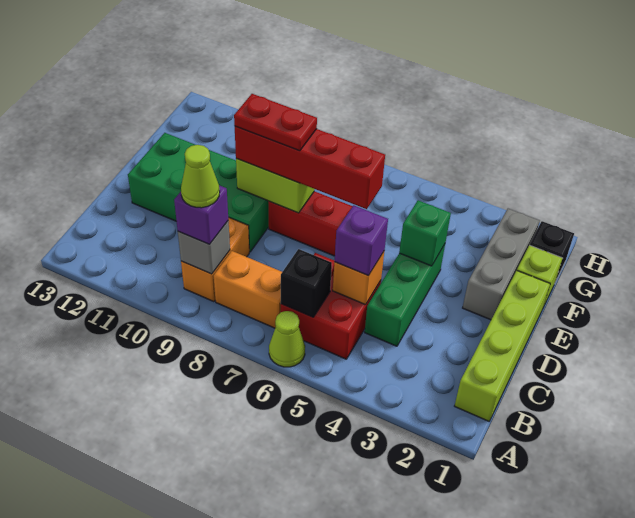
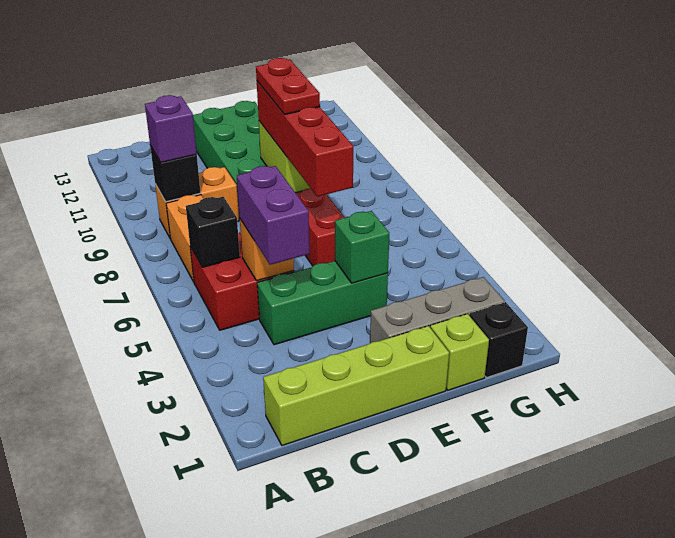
lime cone A6 level 1 -> none
grey brick B9 level 2 -> black brick B9 level 2
lime cone B9 level 4 -> none
purple brick C5 level 3 -> purple brick C4:C5 level 3

